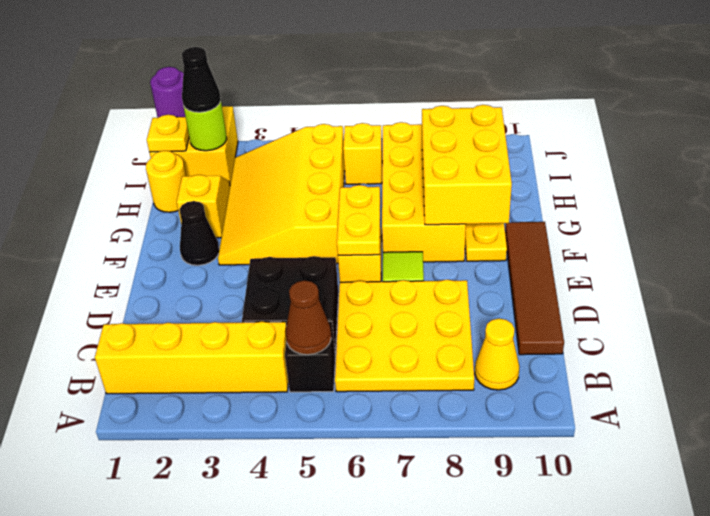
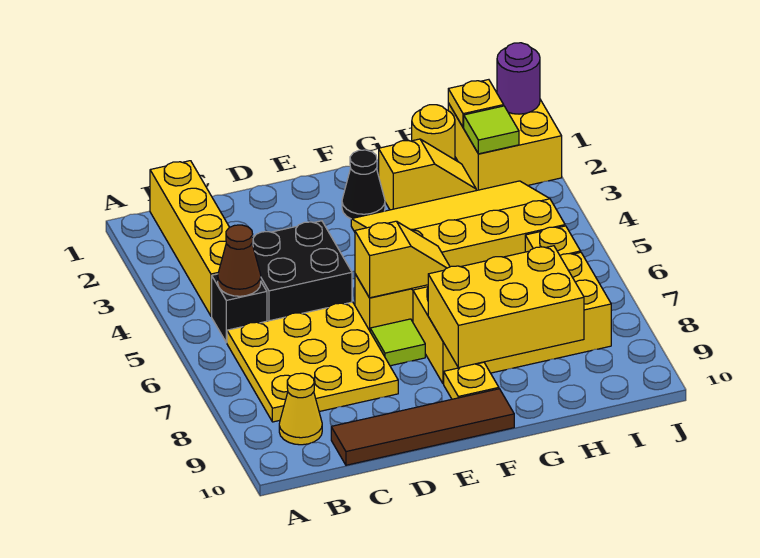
yellow plate E6:F6 level 2 -> yellow slope E6:F6 level 2 top E
lime round brick I2 level 2 -> lime tile I2 level 2
black cone I2 level 3 -> none

